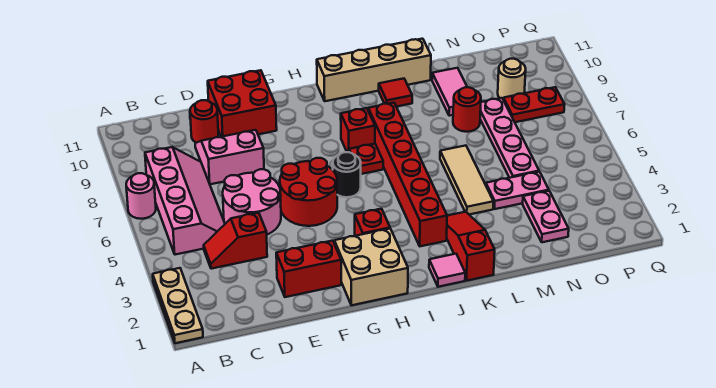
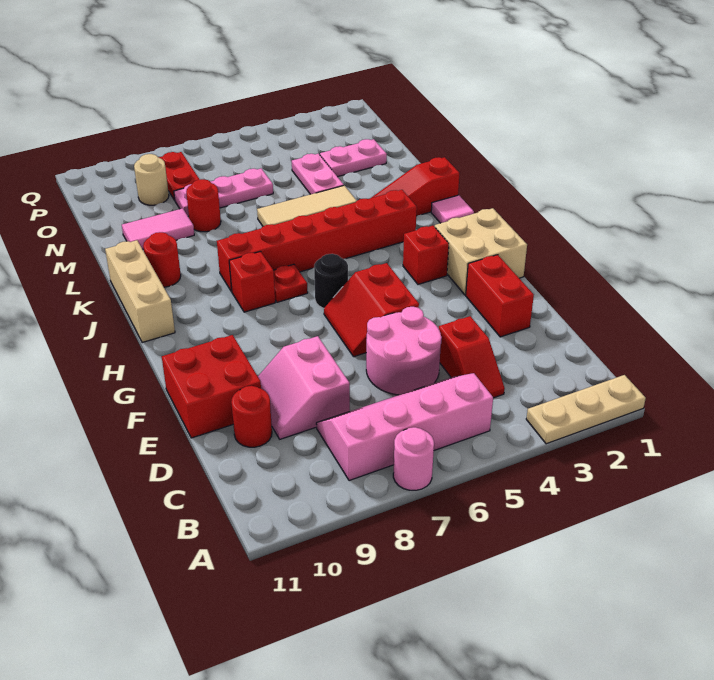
red round brick F5:G6 level 1 -> red slope F5:G6 level 1 top 5
tan brick I11:L11 level 1 -> tan brick I11:K11 level 1
red tile K10 level 1 -> red round brick K10 level 1
pink plate N5:N8 level 1 -> pink plate N6:N8 level 1

